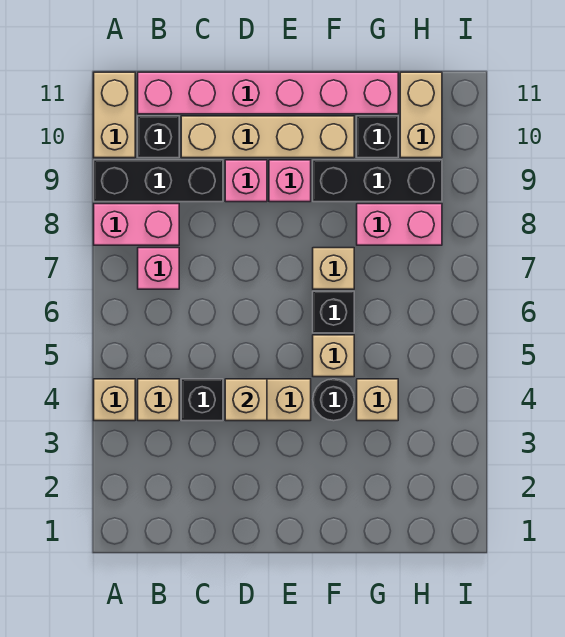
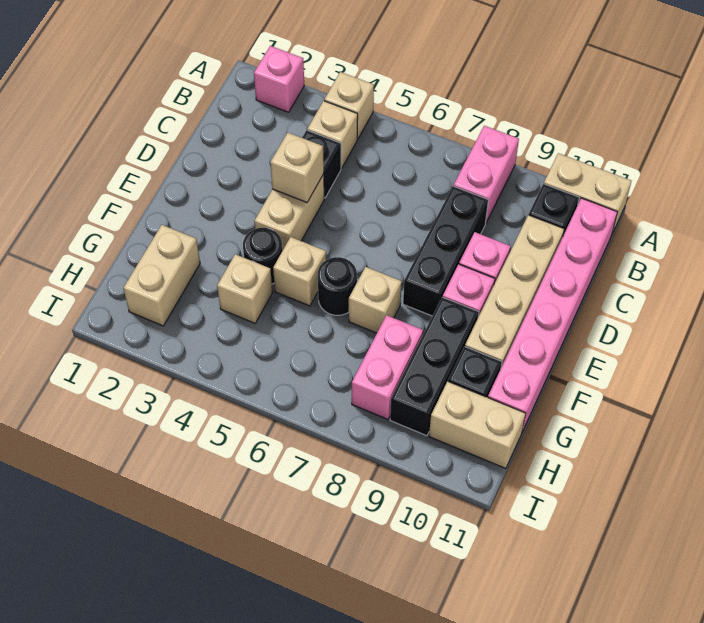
black brick A9:C9 level 1 -> black brick C8:E8 level 1
pink brick B7 level 1 -> pink brick A2 level 1
black brick F6 level 1 -> black round brick F6 level 1
none -> tan brick G2:H2 level 1

